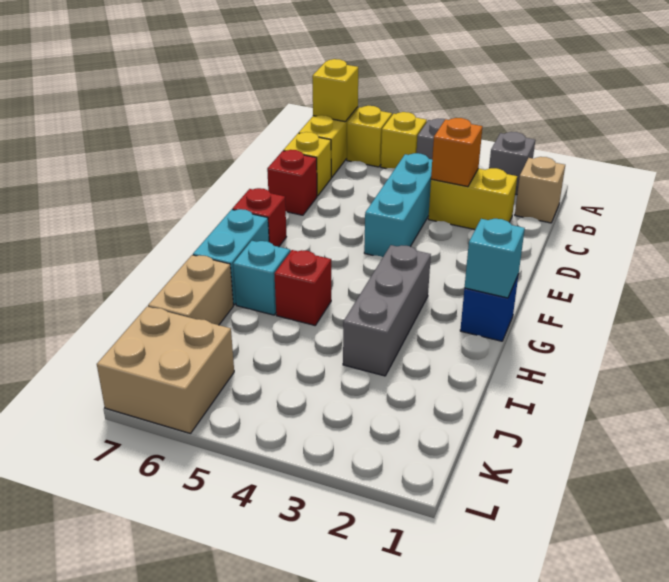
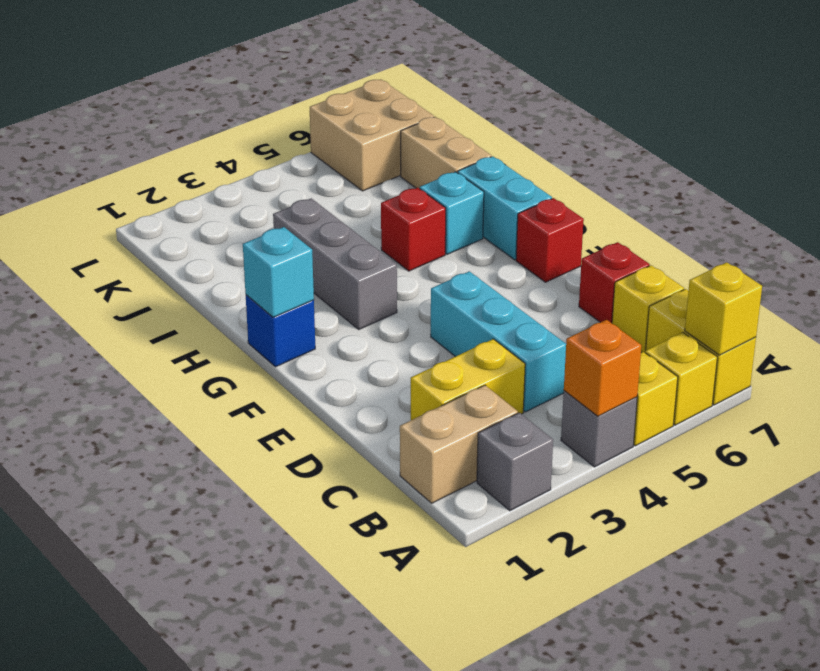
tan brick B1 level 1 -> tan brick B1:B2 level 1
orange brick C3 level 2 -> orange brick A4 level 2

